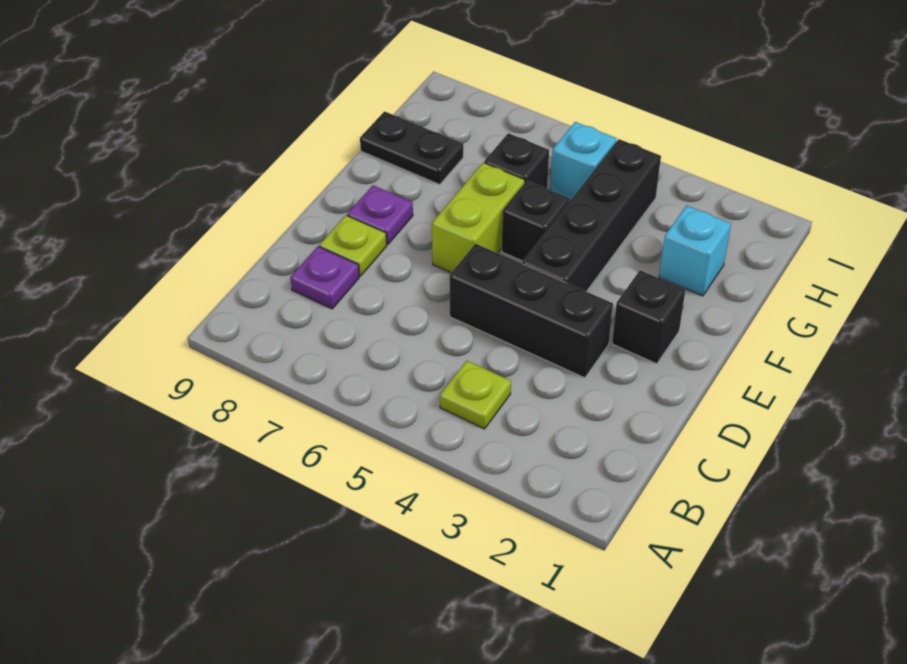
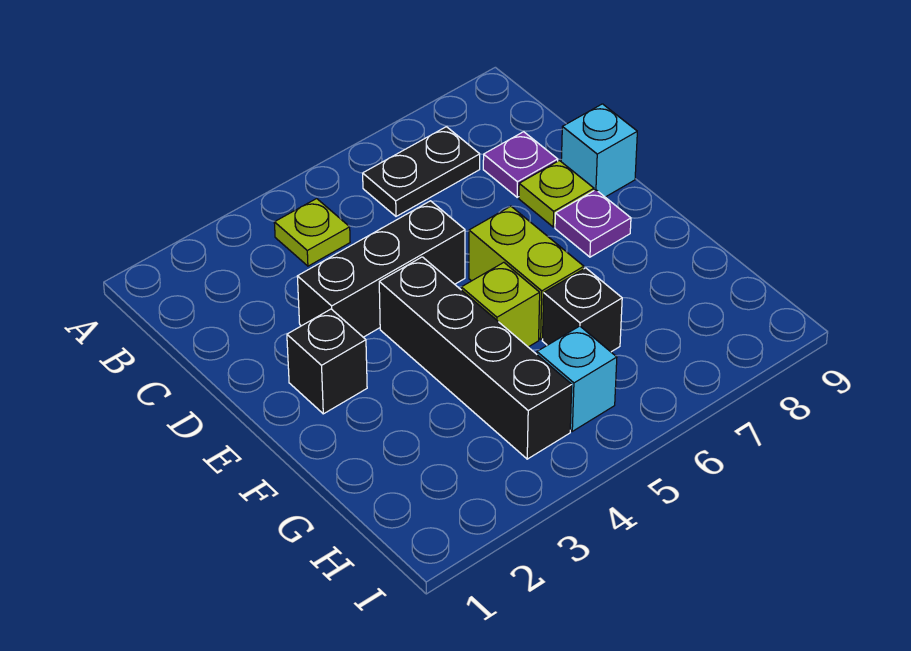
black brick F5 level 1 -> lime brick F5 level 1
cyan brick G2 level 1 -> cyan brick D9 level 1
black plate G8:G9 level 1 -> black plate B6:B7 level 1

